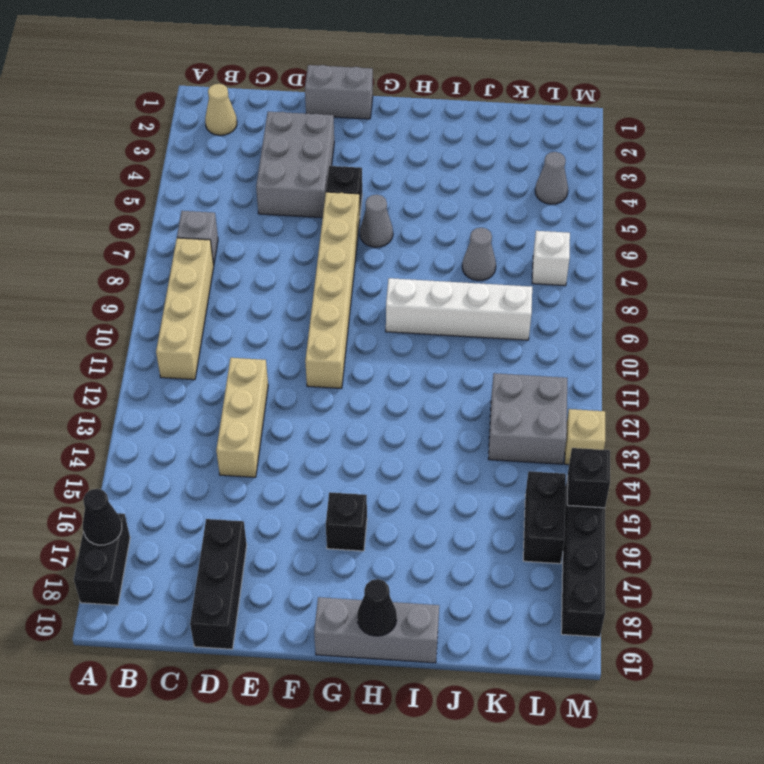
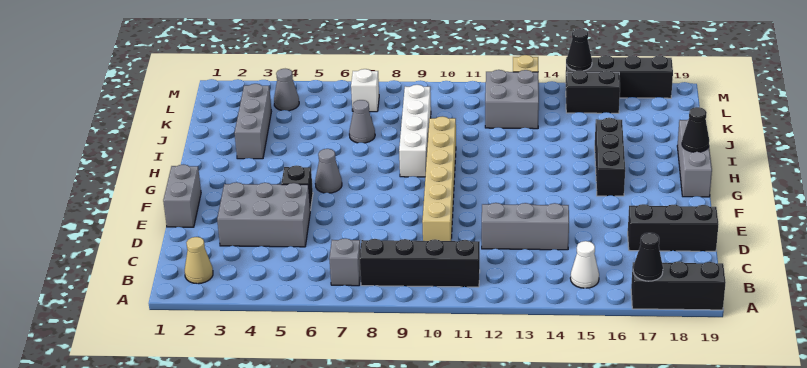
black brick A17:A18 level 1 -> black brick A17:A19 level 1
tan brick B8:B11 level 1 -> black brick B8:B11 level 1
none -> white cone B15 level 1
tan brick D12:D14 level 1 -> grey brick D12:D14 level 1
tan brick F6:F11 level 1 -> tan brick D10:I10 level 1
black brick G16 level 1 -> black brick G16:I16 level 1
none -> grey brick I3:K3 level 1
black brick M15 level 2 -> black cone M15 level 2

